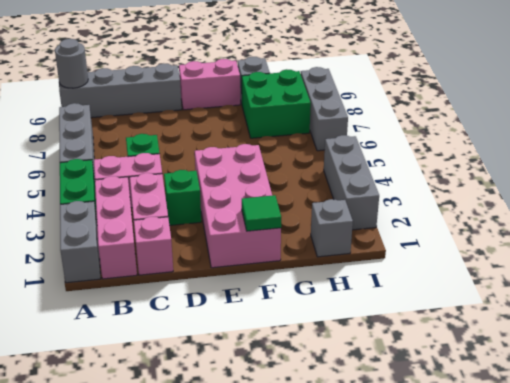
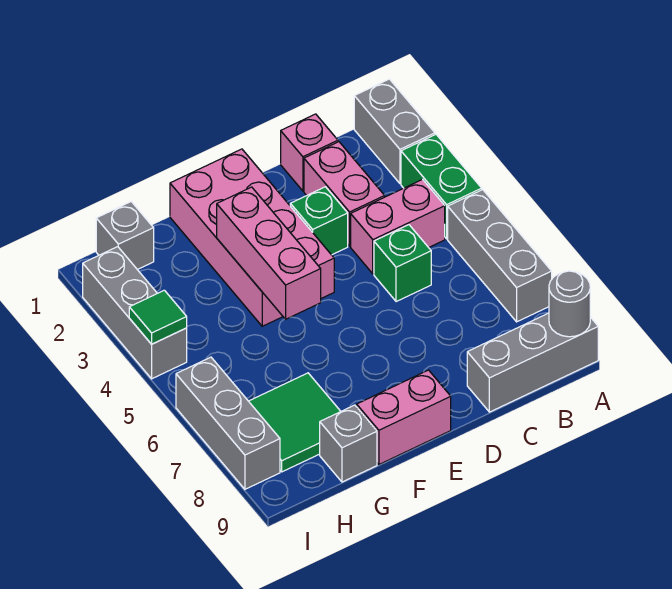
grey brick A9:D9 level 1 -> grey brick A9:C9 level 1
pink brick B1:B3 level 1 -> pink brick F3:F5 level 2
green tile F1 level 2 -> green tile I4 level 2
green brick G7:H8 level 1 -> green tile G7:H8 level 1

